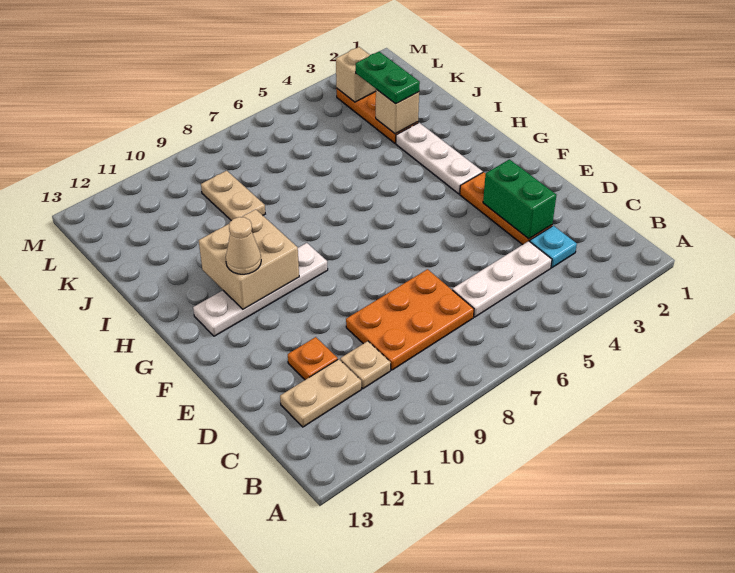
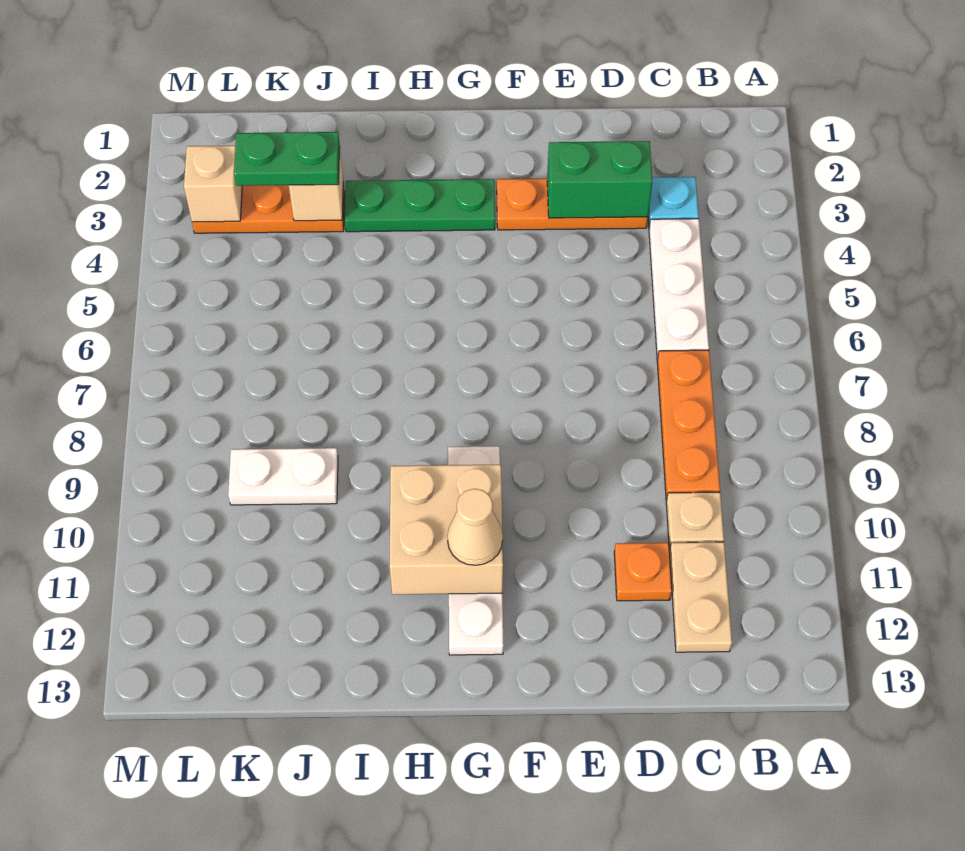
orange plate C7:D9 level 1 -> orange plate C7:C9 level 1
white plate G3:I3 level 1 -> green plate G3:I3 level 1
tan plate J9:K9 level 1 -> white plate J9:K9 level 1

